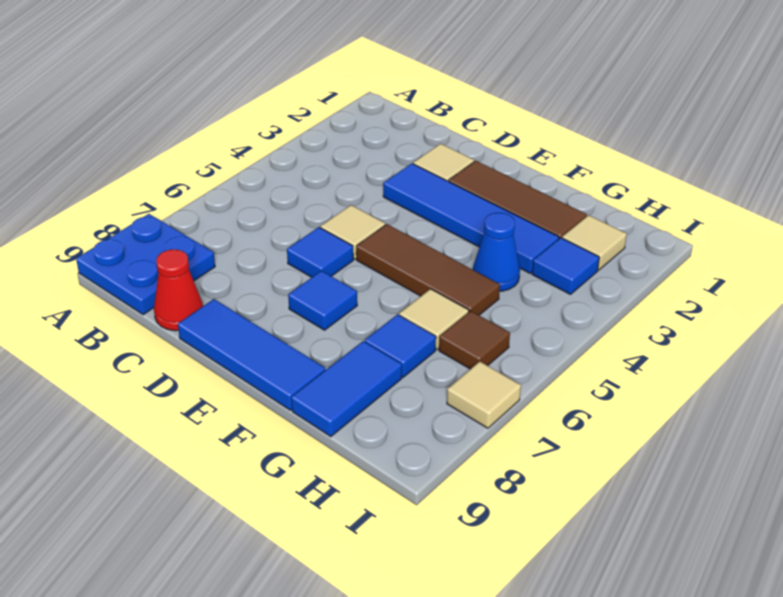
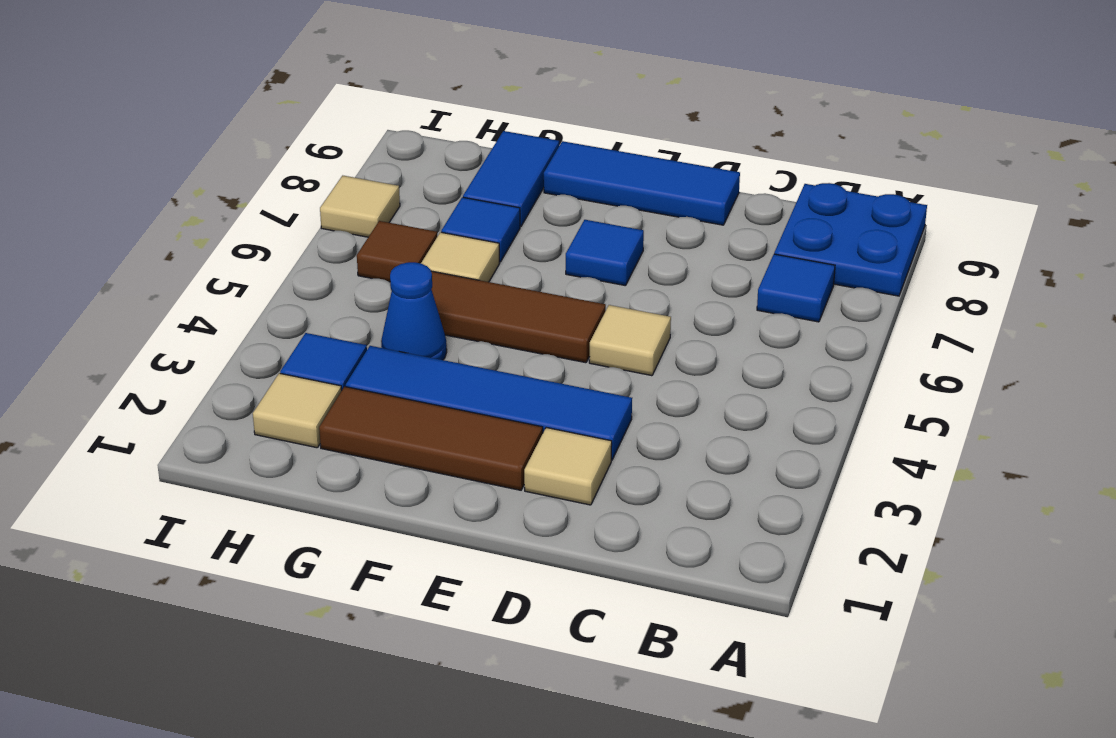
red cone C9 level 1 -> none
blue tile D6 level 1 -> blue tile B7 level 1

